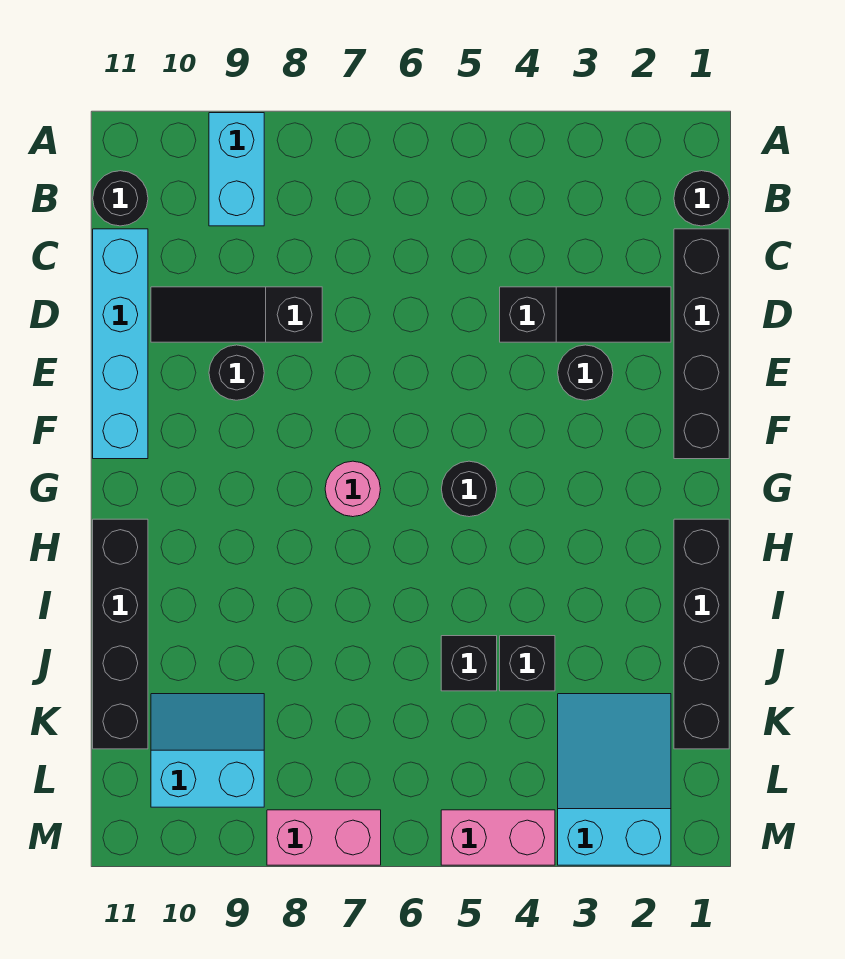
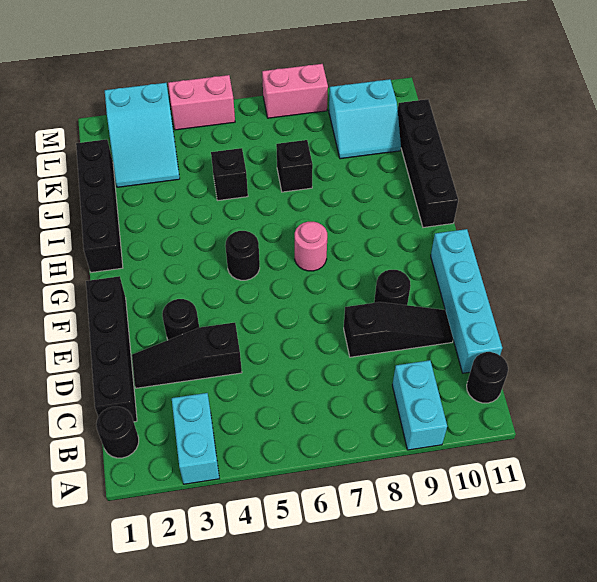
none -> cyan brick A3:B3 level 1
black brick J4 level 1 -> black brick J7 level 1

